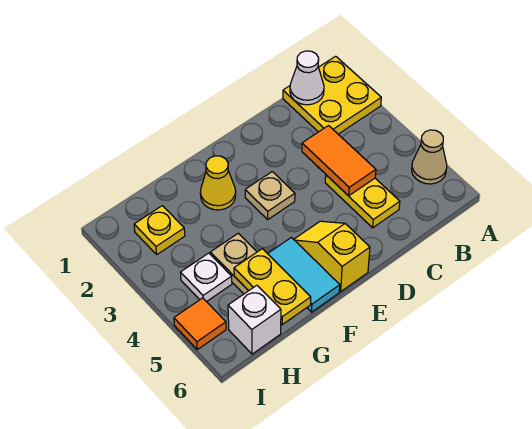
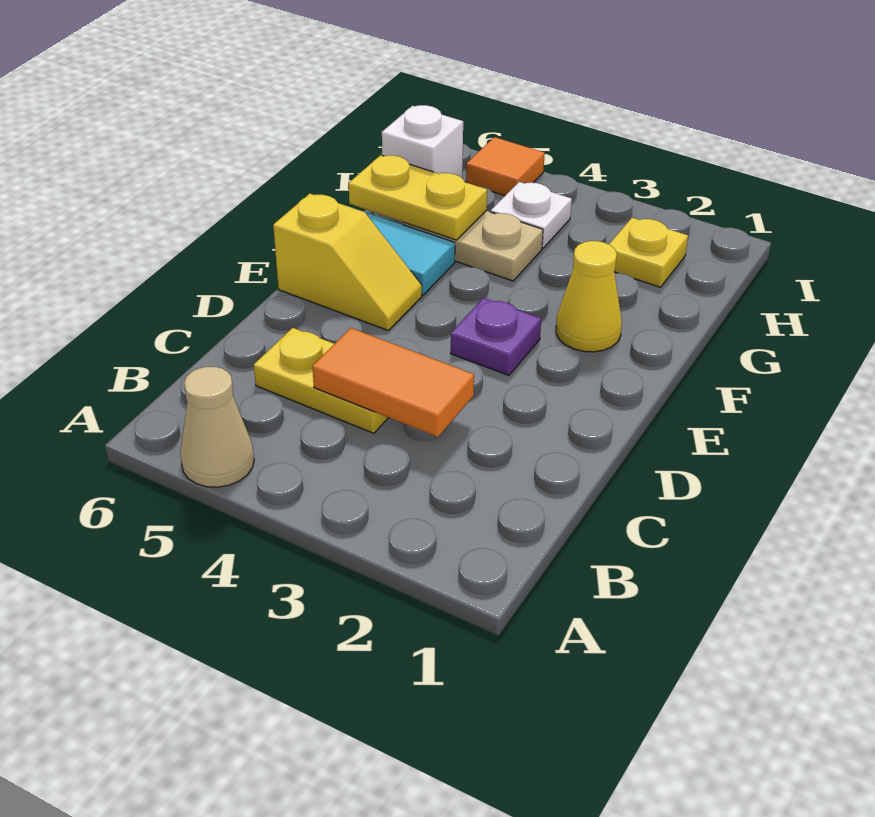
yellow plate A1:B2 level 1 -> none
white cone B1 level 2 -> none
tan plate E3 level 1 -> purple plate E3 level 1

